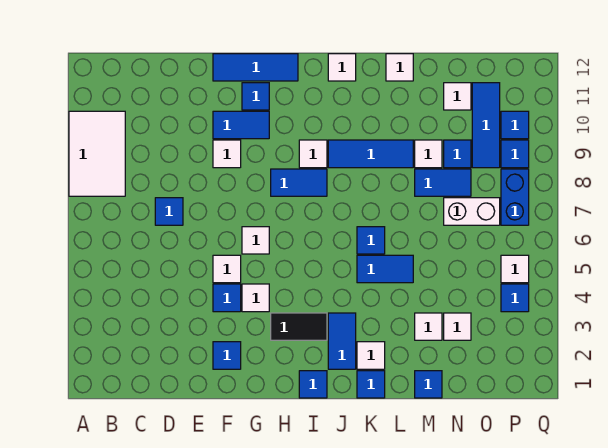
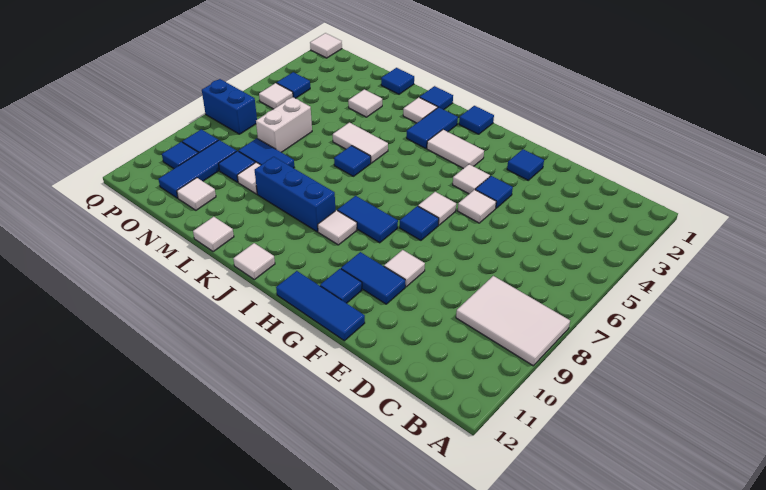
white tile A8:B10 level 1 -> white tile A8:C9 level 1
blue tile D7 level 1 -> blue tile G7 level 1
black tile H3:I3 level 1 -> white tile H3:I3 level 1
blue tile J9:L9 level 1 -> blue brick J9:L9 level 1
blue tile K5:L5 level 1 -> white tile K5:L5 level 1
white tile N3 level 1 -> white tile Q1 level 1
white brick N7:O7 level 1 -> white brick N6:N7 level 1
blue brick P7:P8 level 1 -> blue brick P7:Q7 level 1

